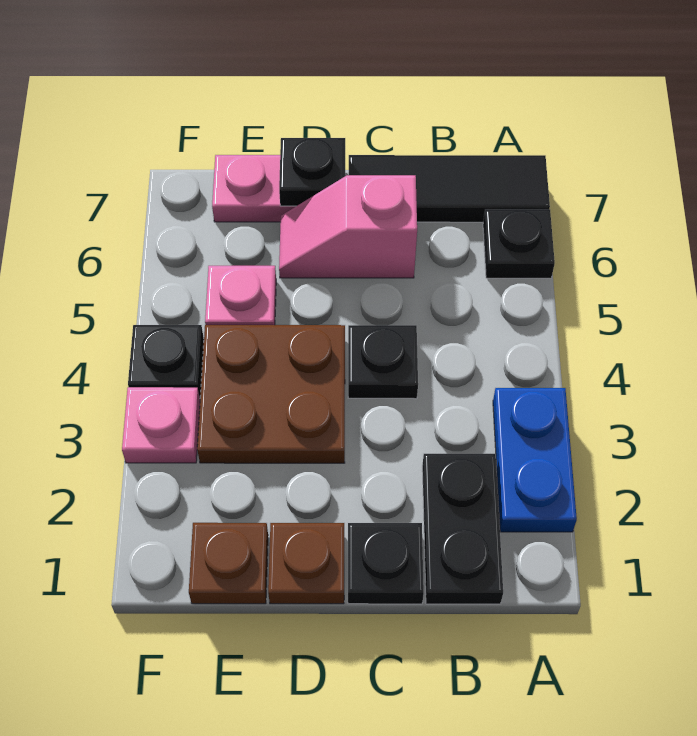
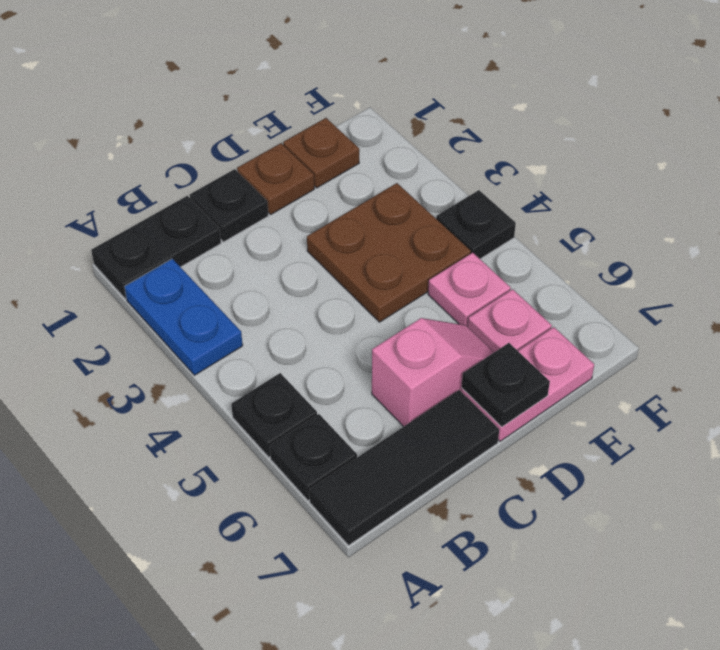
black plate B1:B2 level 1 -> black plate A1:B1 level 1
black plate C4 level 1 -> black plate A5 level 1
pink plate F3 level 1 -> pink plate E6 level 1

